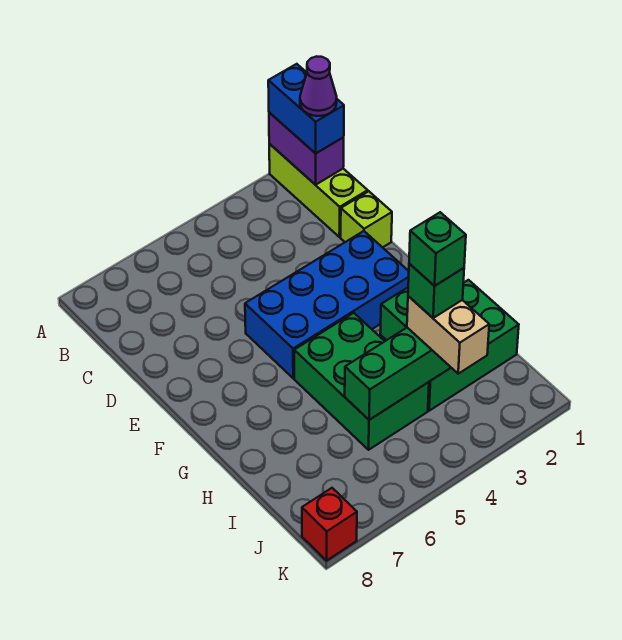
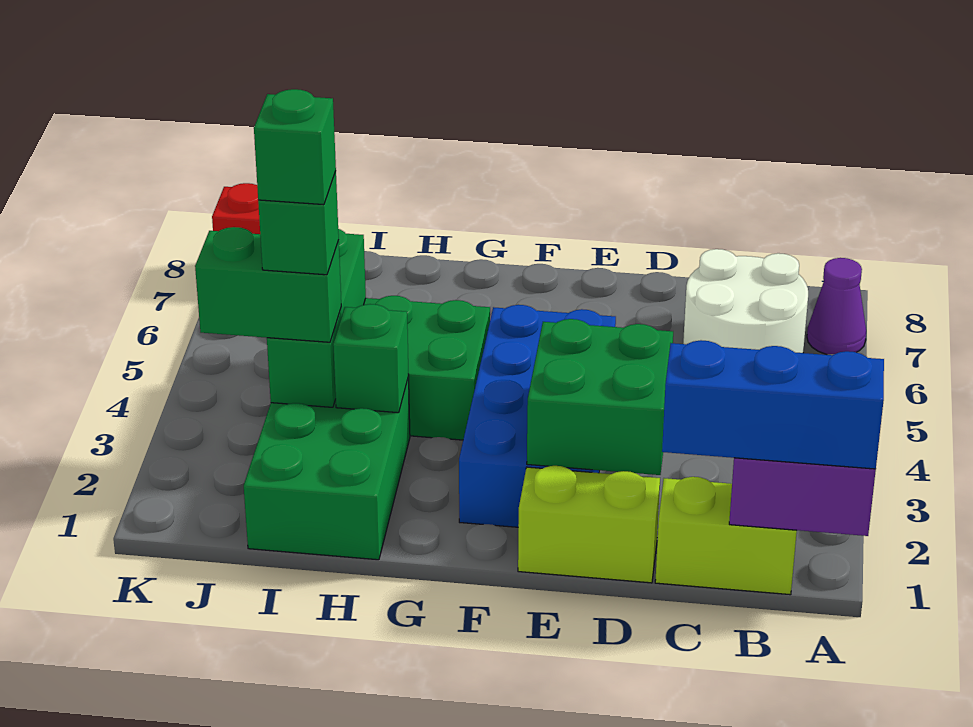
lime brick A1:C1 level 1 -> lime brick B1:C1 level 1
blue brick A1:B1 level 3 -> blue brick A1:C1 level 3
purple cone B1 level 4 -> purple cone A7 level 1
none -> white round brick B6:C7 level 1
lime brick D1 level 1 -> lime brick D1:E1 level 1
none -> green brick D2:E3 level 2
tan brick I3:J3 level 3 -> green brick I3:J3 level 3

